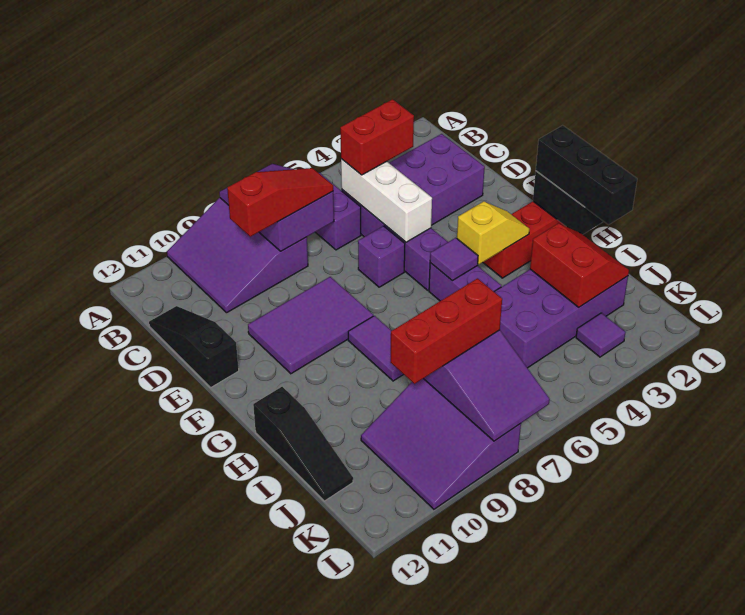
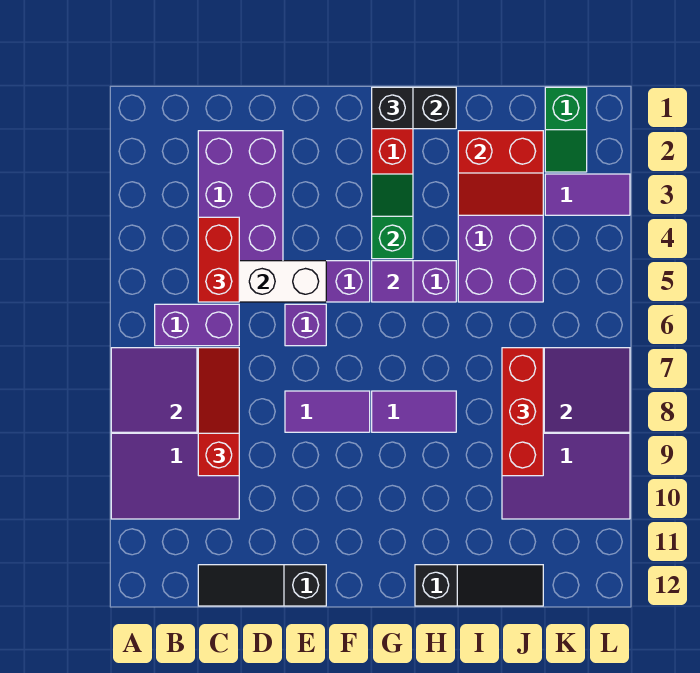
purple tile E8:F10 level 1 -> purple tile E8:F8 level 1
black brick G1:I1 level 3 -> black brick G1 level 3
yellow slope G3:G4 level 2 top 4 -> green slope G3:G4 level 2 top 4
red slope I2:J3 level 2 top 3 -> red slope I2:J3 level 2 top 2
none -> green slope K1:K2 level 1 top 1
purple tile K3 level 1 -> purple tile K3:L3 level 1

